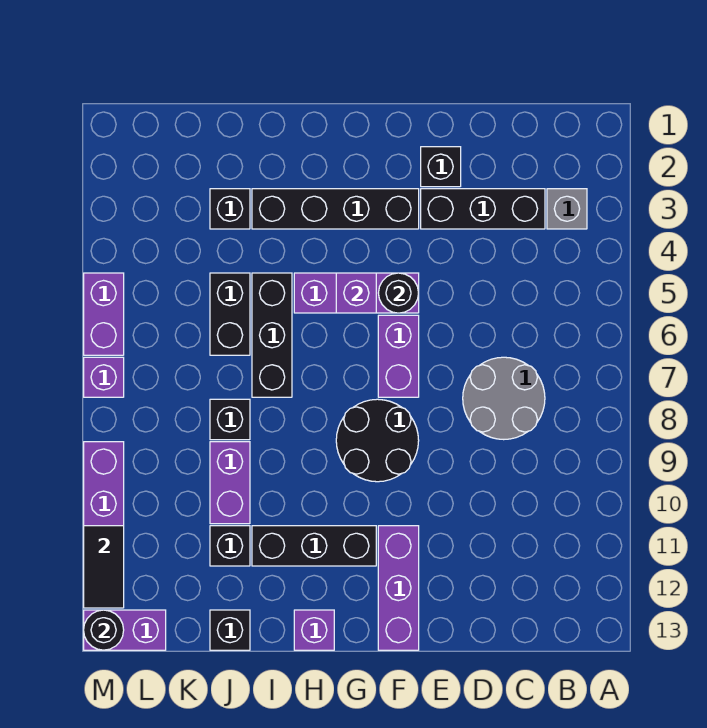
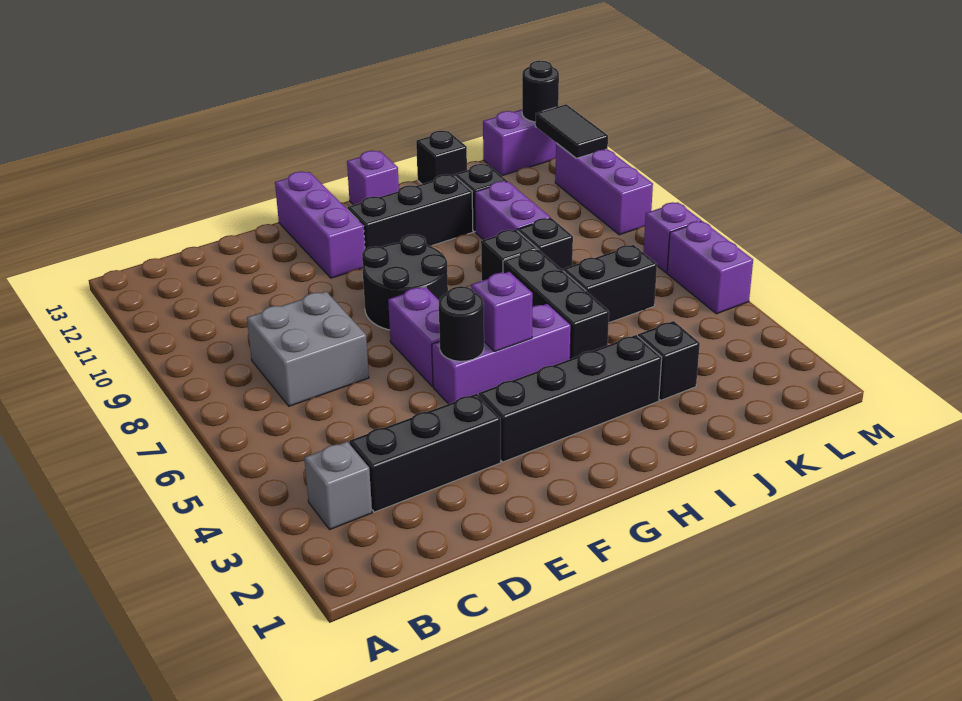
grey round brick C7:D8 level 1 -> grey brick C7:D8 level 1
black brick E2 level 1 -> black brick I8 level 1
black brick J5:J6 level 1 -> black brick J6:K6 level 1

